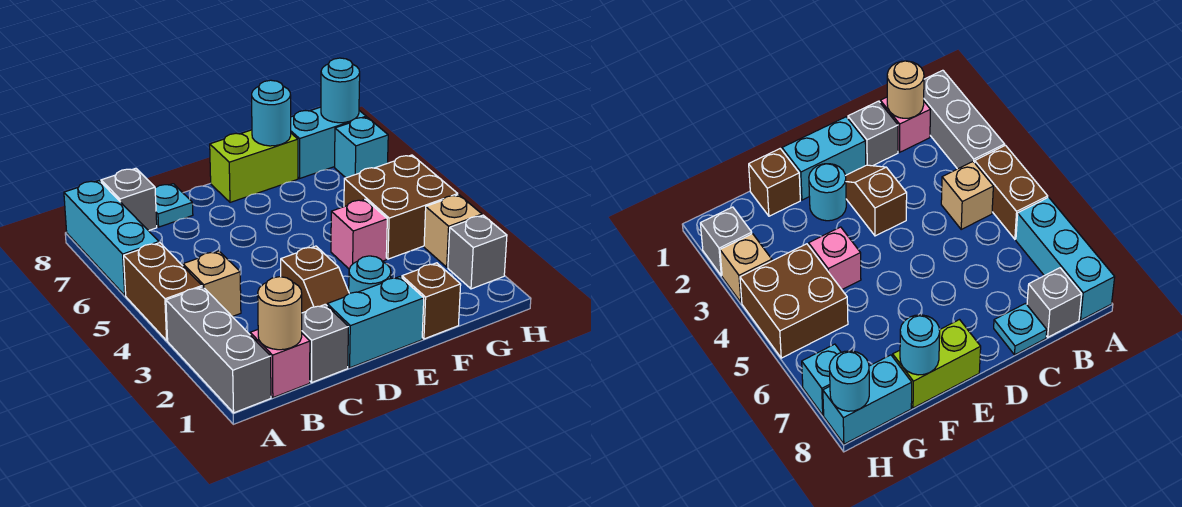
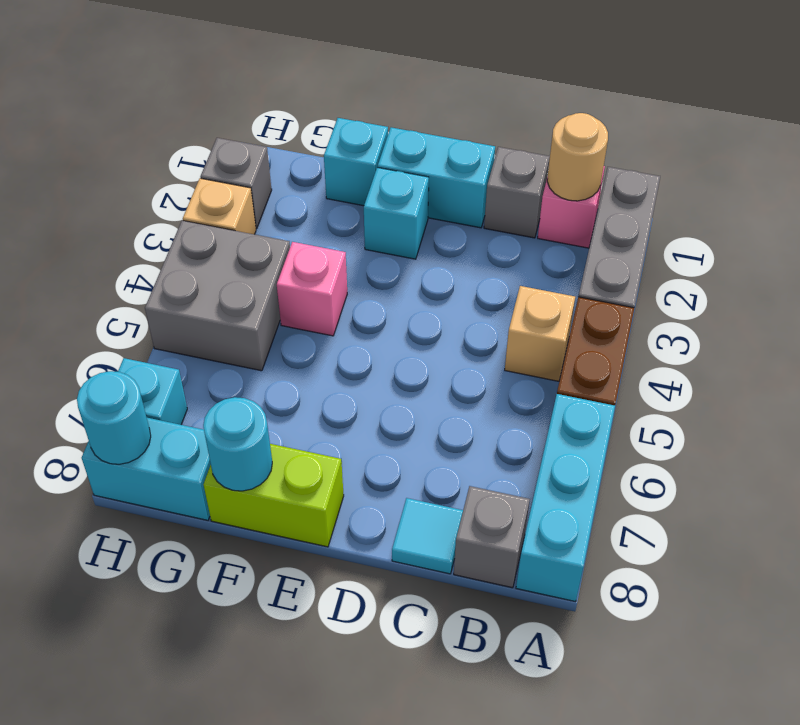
cyan plate C8 level 1 -> cyan tile C8 level 1
brown slope D2:D3 level 1 top 3 -> none
cyan round brick E2 level 1 -> cyan brick E2 level 1
brown brick F1 level 1 -> cyan brick F1 level 1
brown brick G4:H5 level 1 -> grey brick G4:H5 level 1

